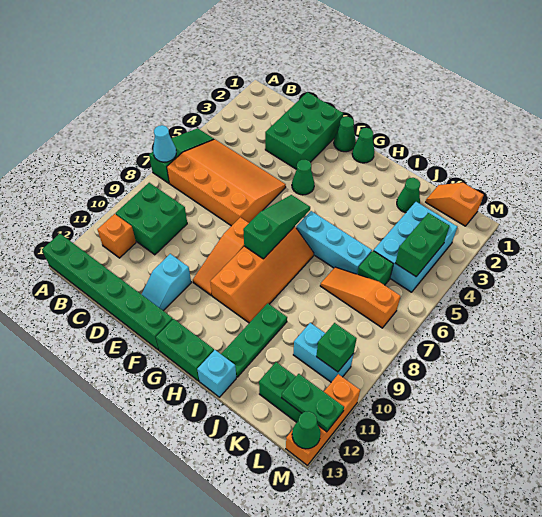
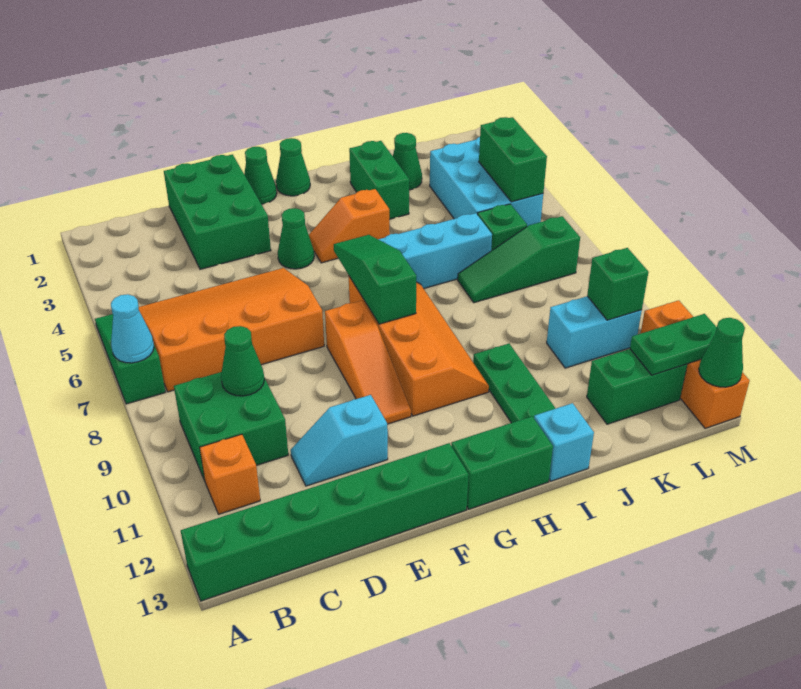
none -> green cone C9 level 2
cyan slope E11:E12 level 1 top 11 -> cyan slope D11:E11 level 1 top E
none -> green brick I2:I3 level 1
orange slope J7:L7 level 1 top L -> green slope J7:L7 level 1 top L
orange slope K1:L1 level 1 top L -> orange slope G4:H4 level 1 top H

